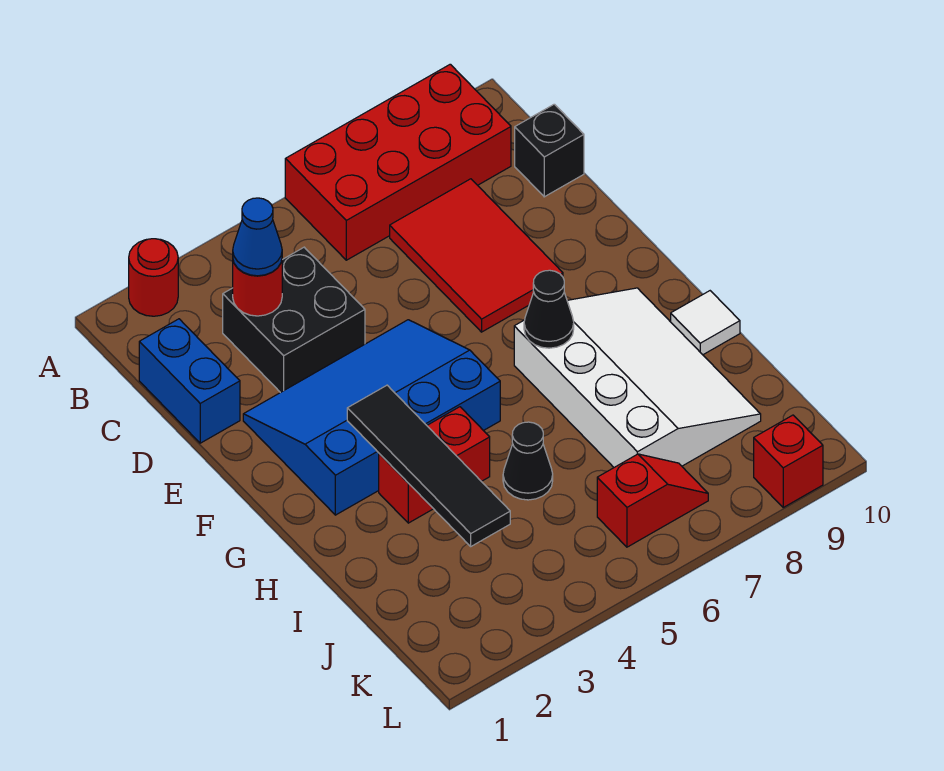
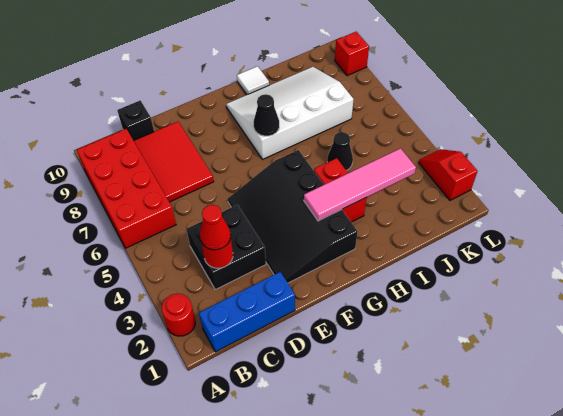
blue brick C1:D1 level 1 -> blue brick B1:D1 level 1
blue cone C3 level 3 -> red cone C3 level 3
red tile C7:E8 level 1 -> red tile C7:D9 level 1
blue slope E2:G5 level 1 top G -> black slope E2:G5 level 1 top G
black tile G3:J3 level 2 -> pink tile G3:J3 level 2
red slope K6:K7 level 1 top 6 -> red slope L2:L3 level 1 top 2

